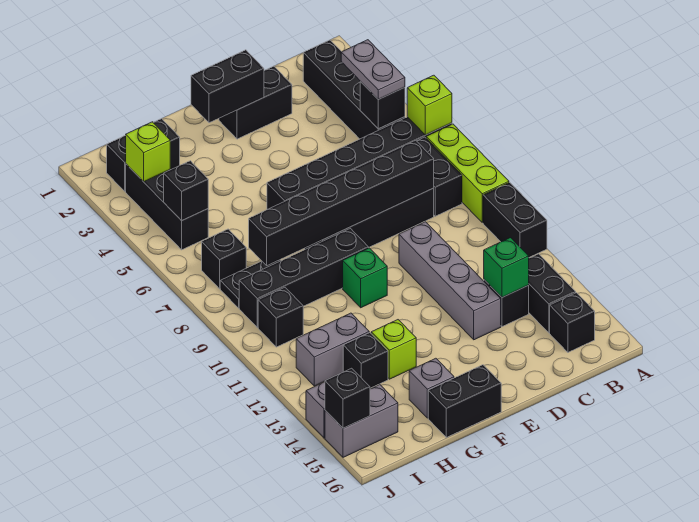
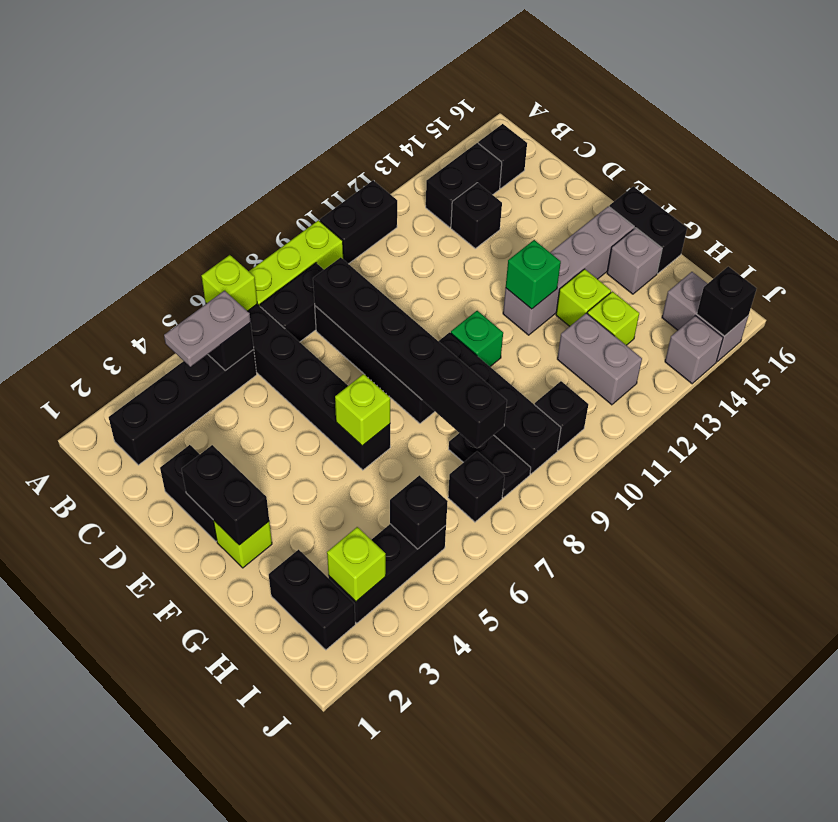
green brick C13 level 2 -> green brick F12 level 2
grey brick D10:D13 level 1 -> grey brick F12:F15 level 1
none -> lime brick F2 level 1
none -> lime brick F6 level 2
black brick H13 level 1 -> lime brick H13 level 1

